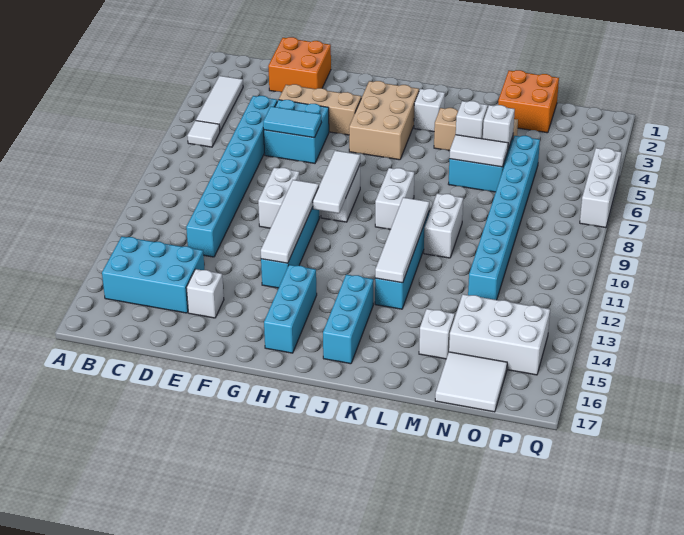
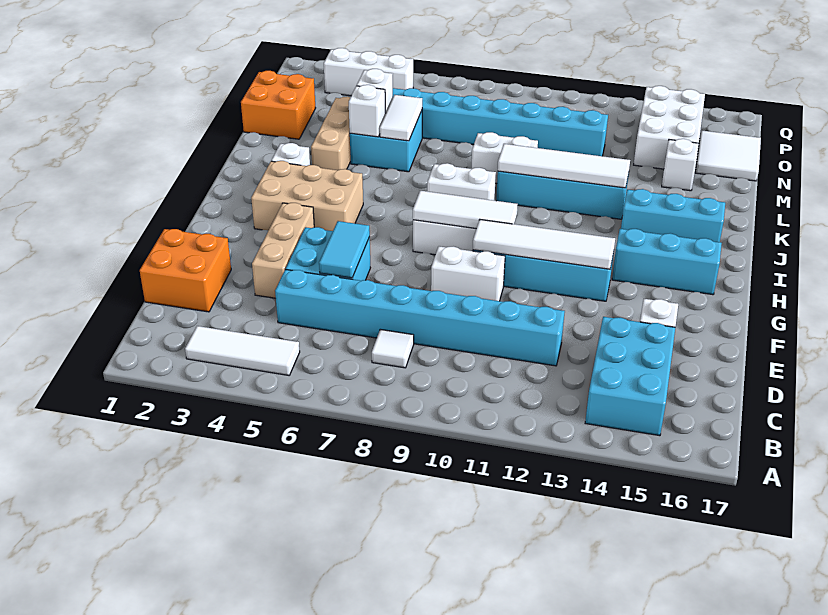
white tile B6 level 1 -> white tile C8 level 1
white brick Q5:Q7 level 1 -> white brick P3:P5 level 1

